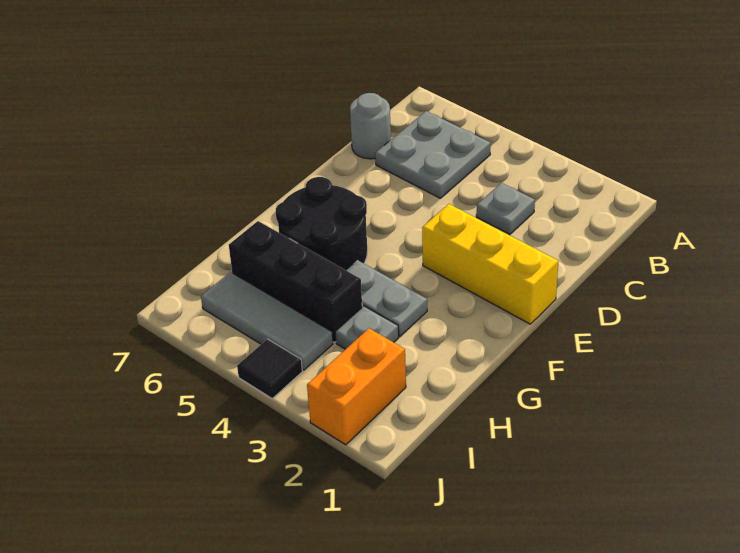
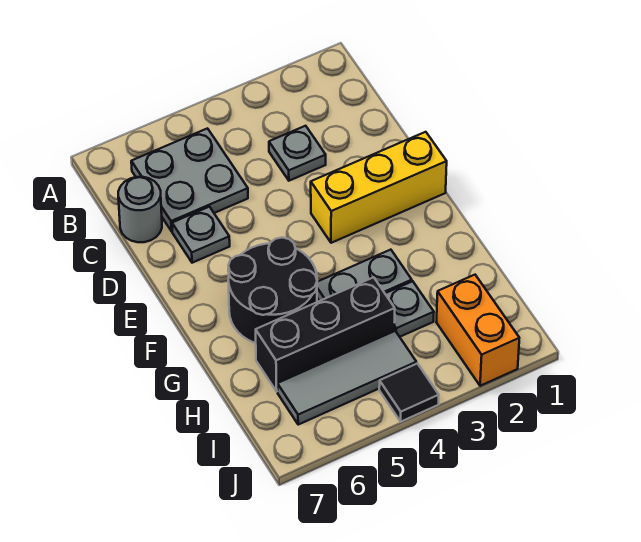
none -> grey plate D6 level 1

